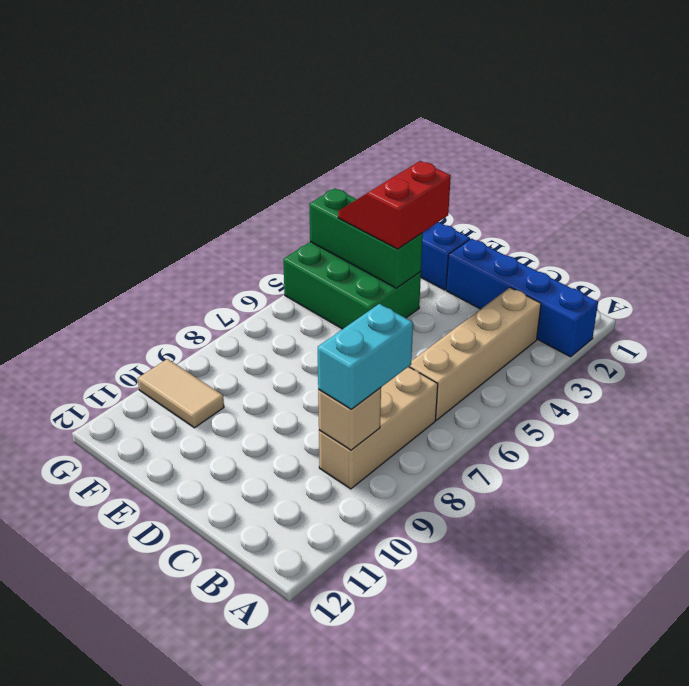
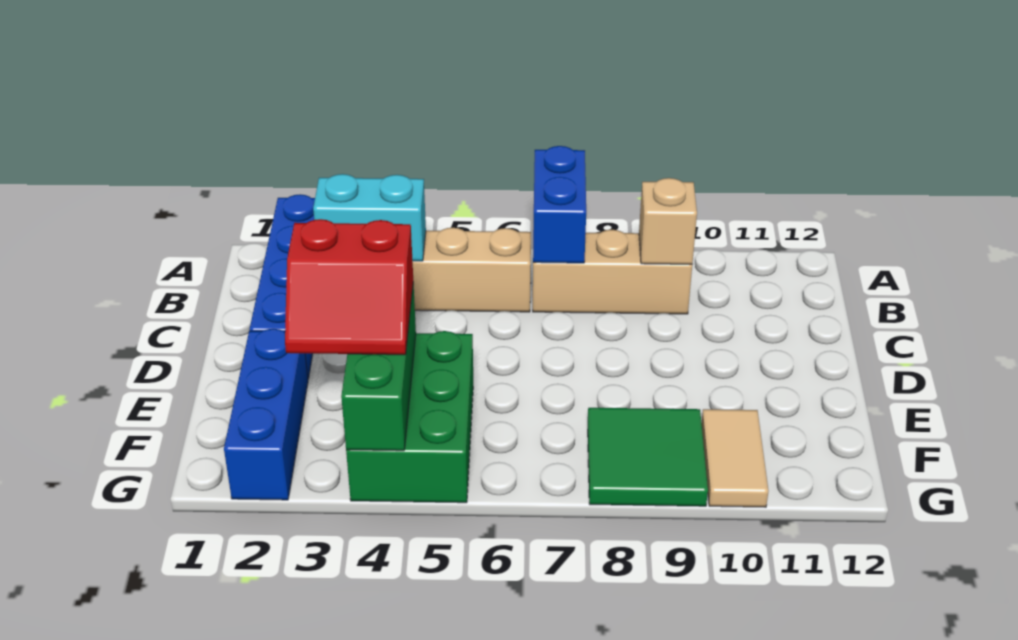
none -> blue brick A7:B7 level 2
cyan brick B8:B9 level 3 -> cyan brick B3:B4 level 2
none -> green tile F8:G9 level 1

